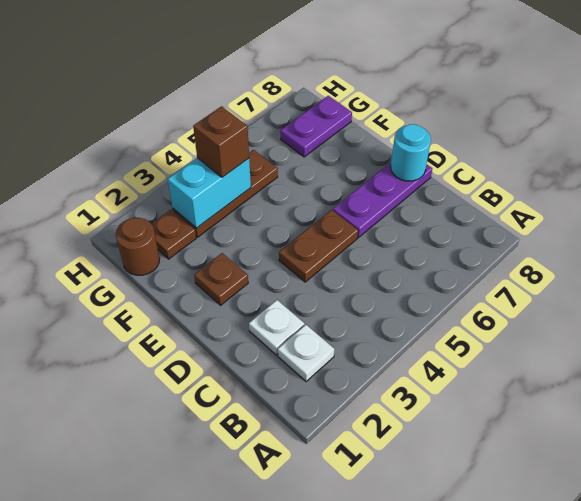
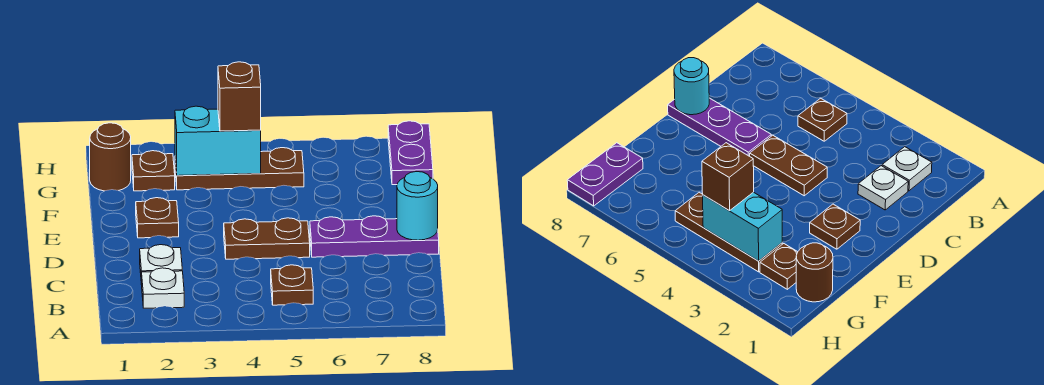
none -> brown plate B5 level 1
purple plate G7:G8 level 1 -> purple plate G8:H8 level 1

